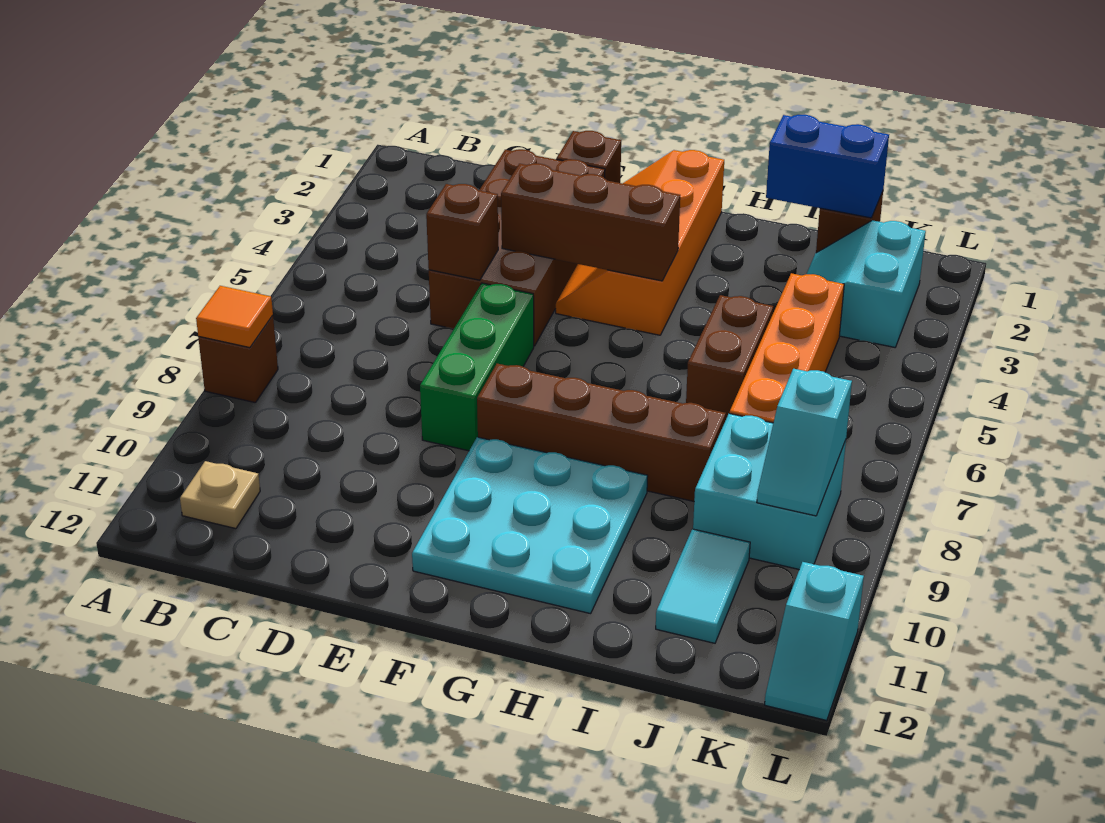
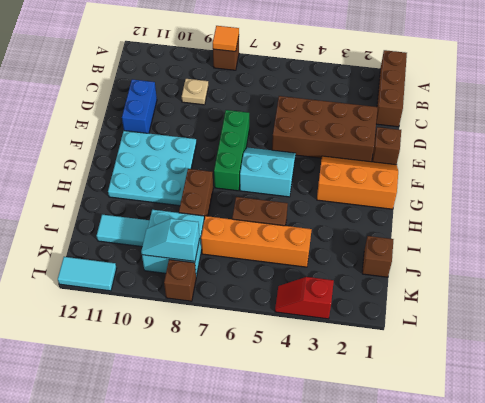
tan plate B11 level 1 -> tan plate C9 level 1
brown brick D5 level 2 -> brown brick L8 level 1
brown brick E4:G4 level 2 -> brown brick A1:C1 level 1
green brick E6:E8 level 1 -> green brick E7:G7 level 1
orange slope F1:G4 level 1 top G -> orange slope F1:G3 level 1 top G
brown brick F8:I8 level 1 -> brown brick H8:I8 level 1
blue brick I1:J1 level 2 -> blue brick D11:E11 level 1
cyan slope J2:K3 level 1 top K -> cyan slope F5:G6 level 1 top G
none -> red slope L3:L4 level 1 top 3
cyan slope L11:L12 level 1 top 11 -> cyan tile L11:L12 level 1

